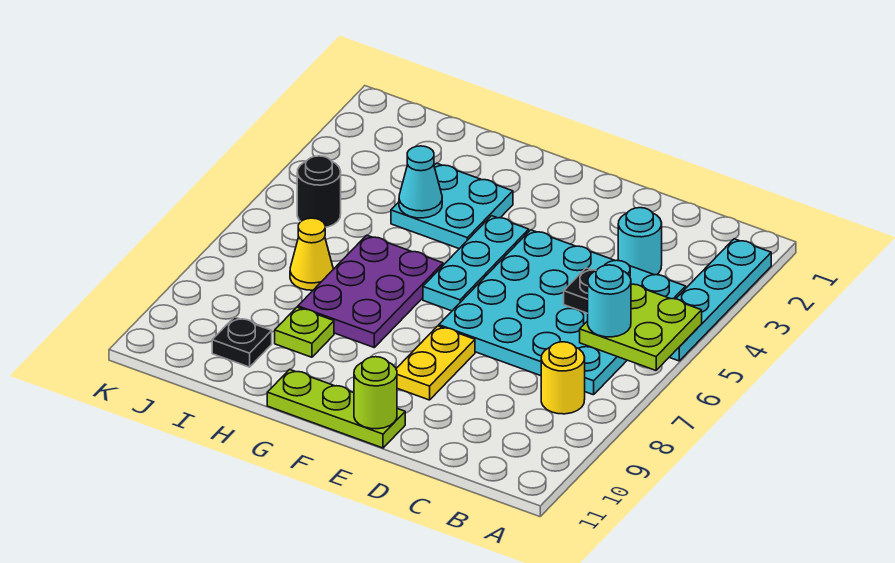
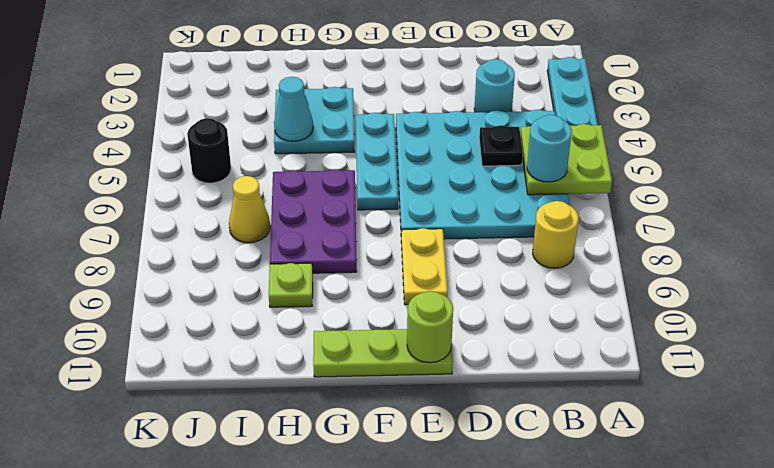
black plate I10 level 1 -> none

